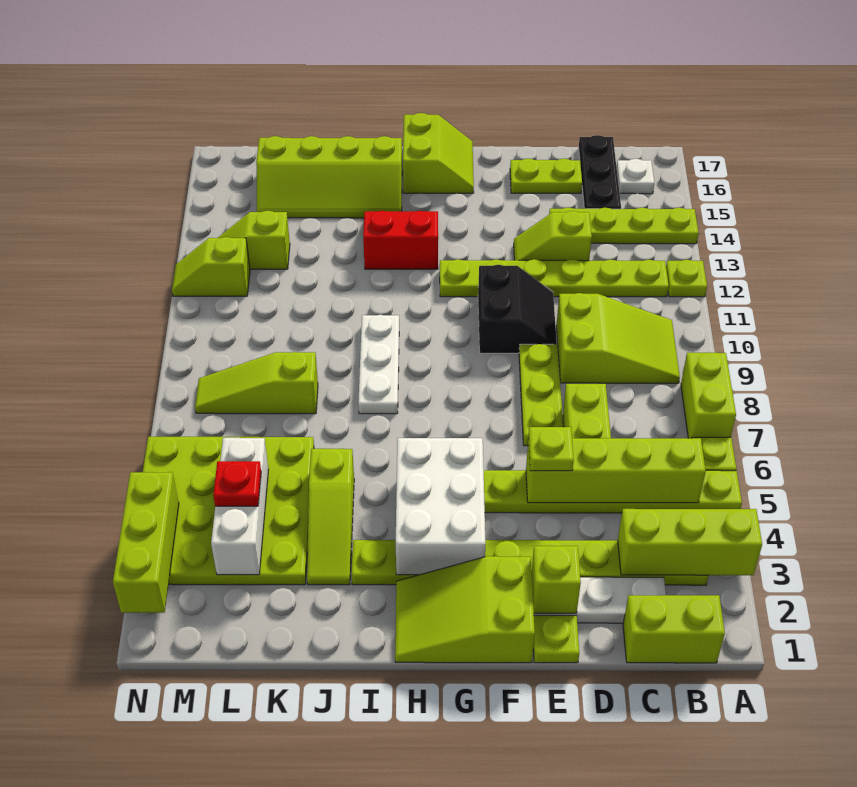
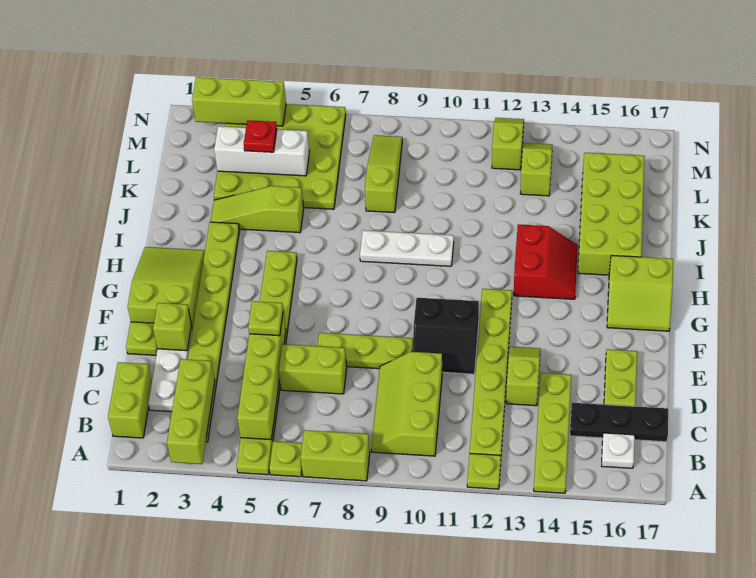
lime slope B9:D10 level 1 top D -> lime slope B9:D10 level 1 top 10
white brick G3:H5 level 2 -> none
lime slope I15:L16 level 1 top 16 -> lime brick I15:L16 level 1

